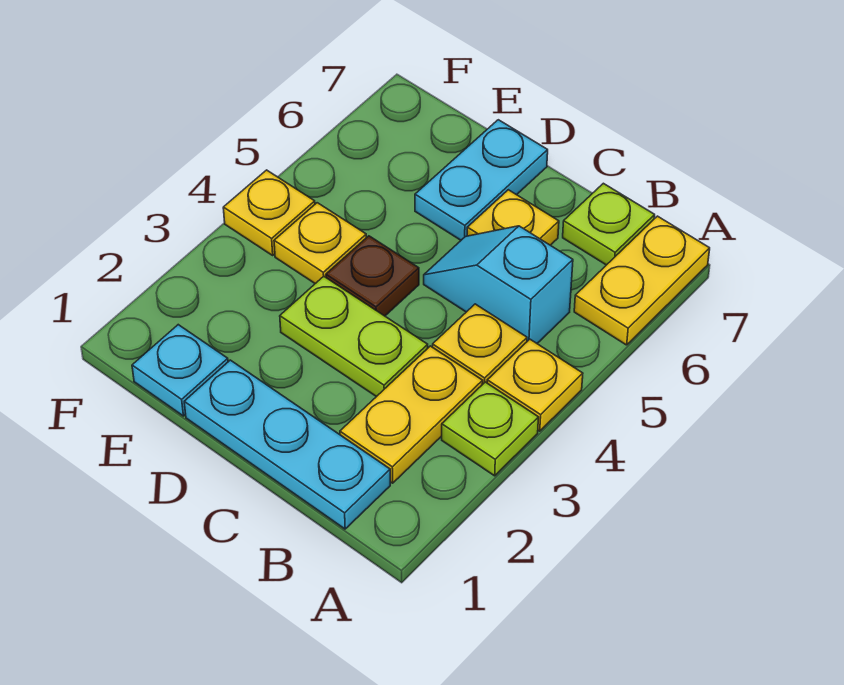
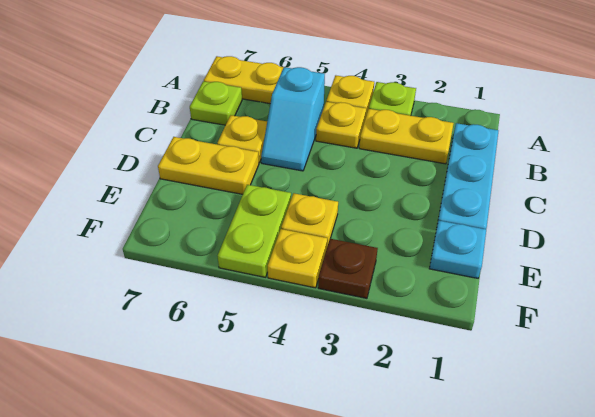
lime plate C3:D3 level 1 -> lime plate E5:F5 level 1
brown plate D4 level 1 -> brown plate F3 level 1
cyan plate D6:D7 level 1 -> yellow plate D6:D7 level 1

